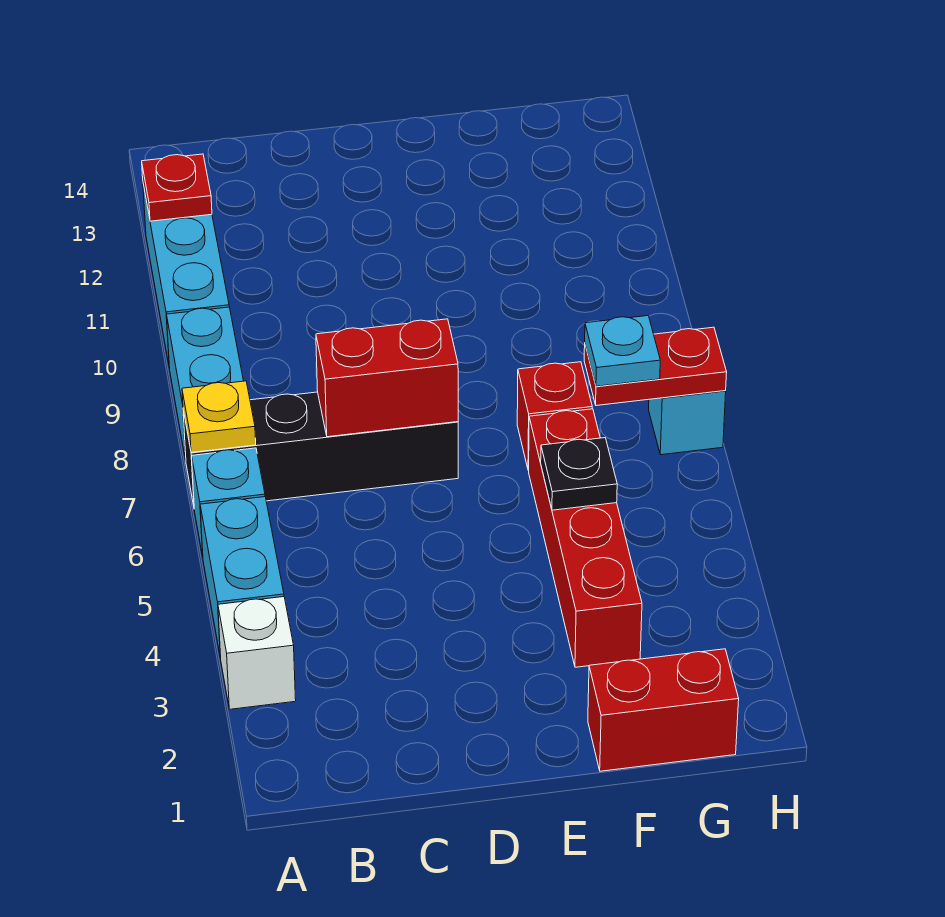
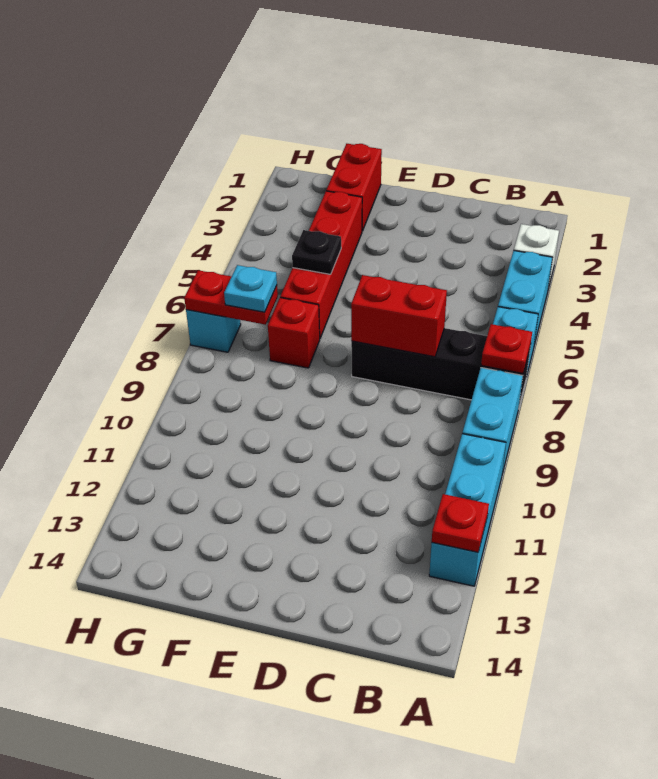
yellow plate A7 level 2 -> red plate A7 level 2
red brick F1:G1 level 1 -> red brick F1:F2 level 1

